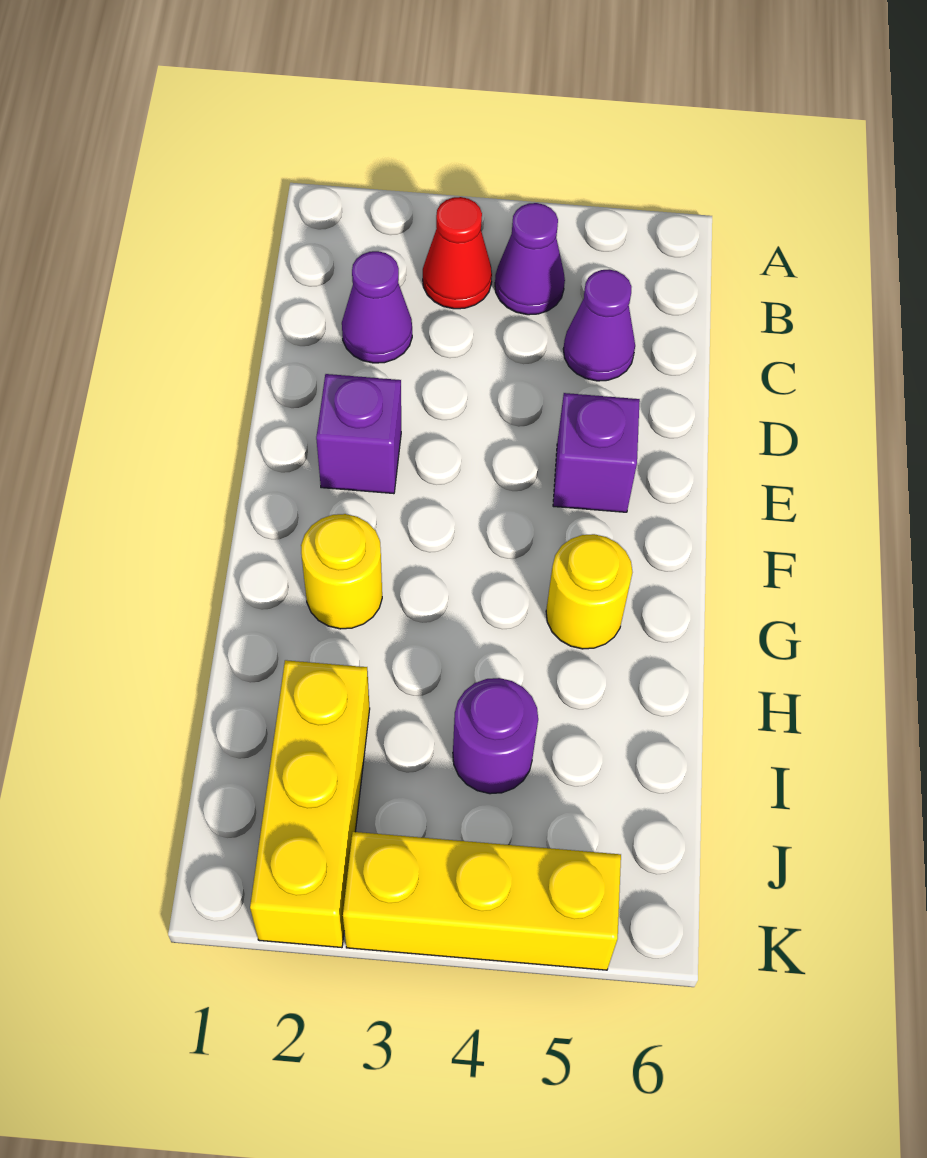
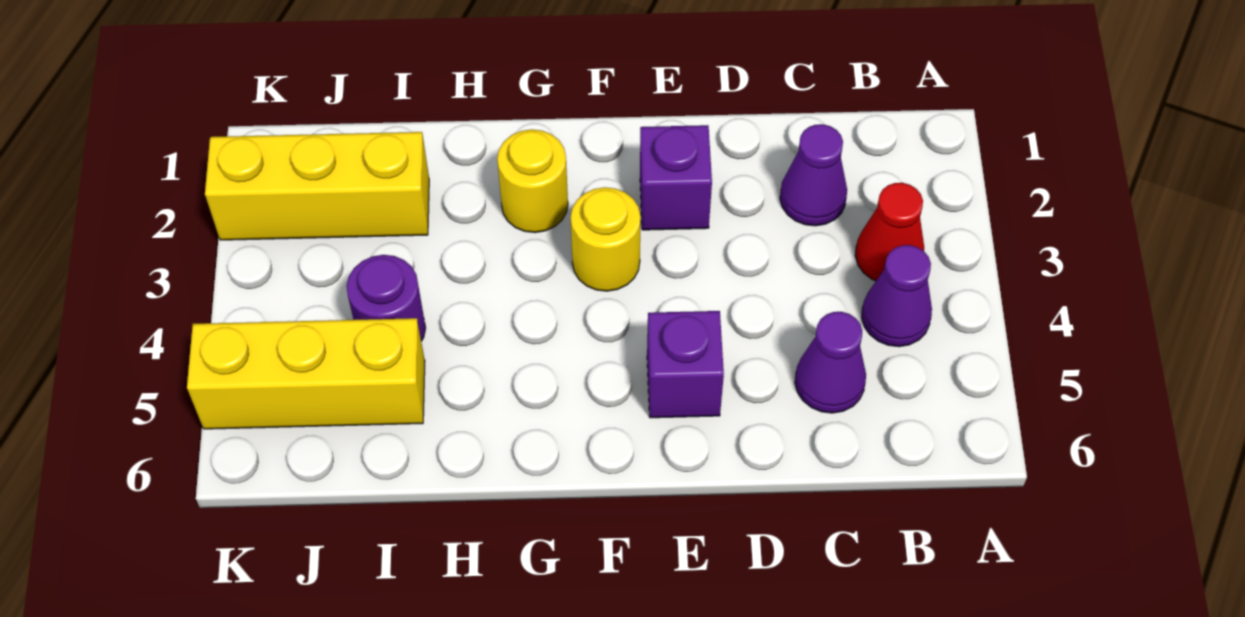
yellow round brick G5 level 1 -> yellow round brick F3 level 1
yellow brick K3:K5 level 1 -> yellow brick I5:K5 level 1

